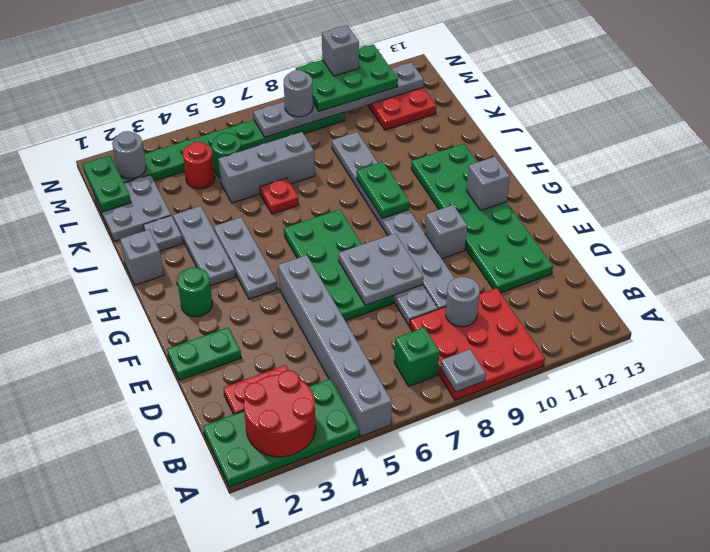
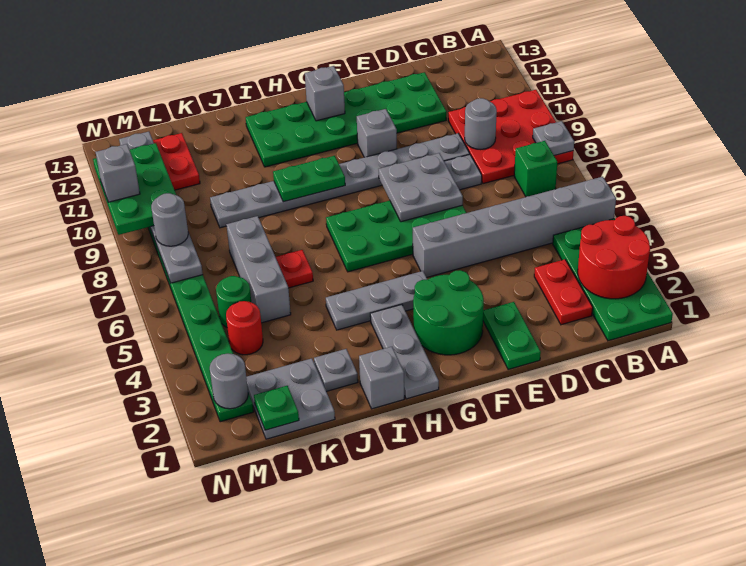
green round brick G2 level 1 -> green round brick F2:G3 level 1
grey plate H3:J3 level 1 -> grey plate H1:H3 level 1
green plate L1:M1 level 2 -> green plate L1 level 2

